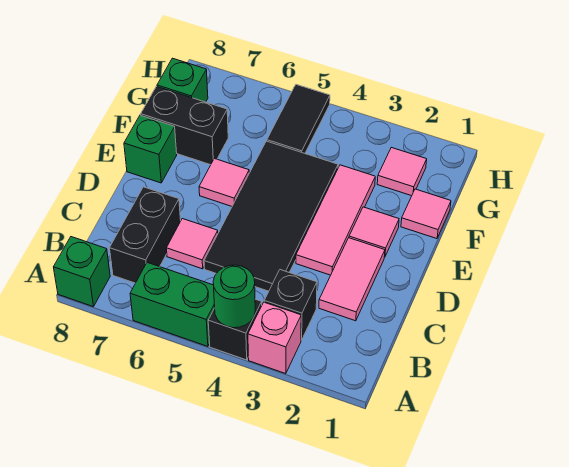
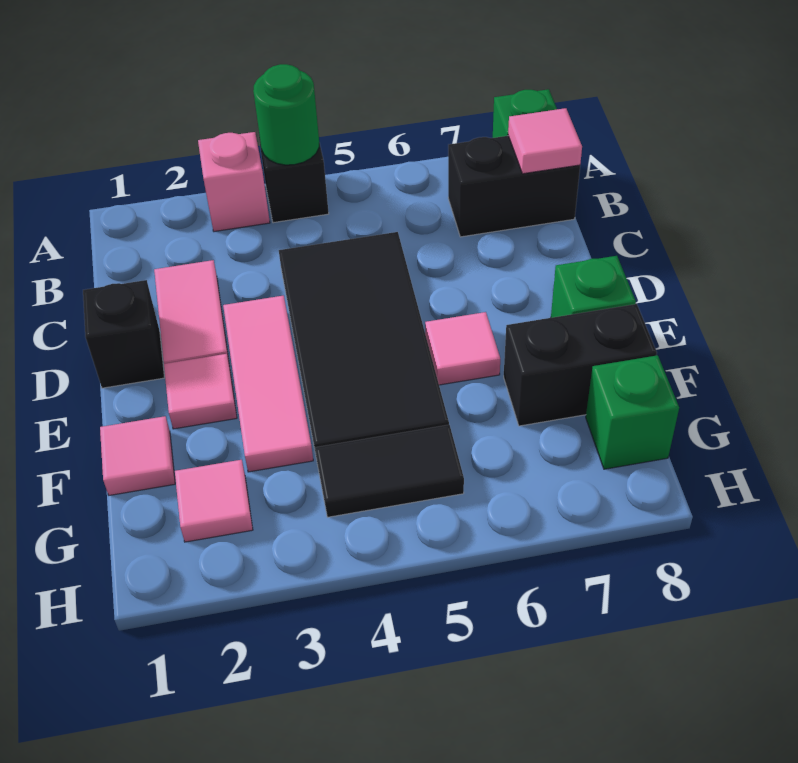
green brick A5:A6 level 1 -> none
black brick B3 level 1 -> black brick D1 level 1
black brick B7:C7 level 1 -> black brick B7:B8 level 1
pink tile C6 level 1 -> pink tile B8 level 2
black tile G5:H5 level 1 -> black tile G4:G5 level 1

